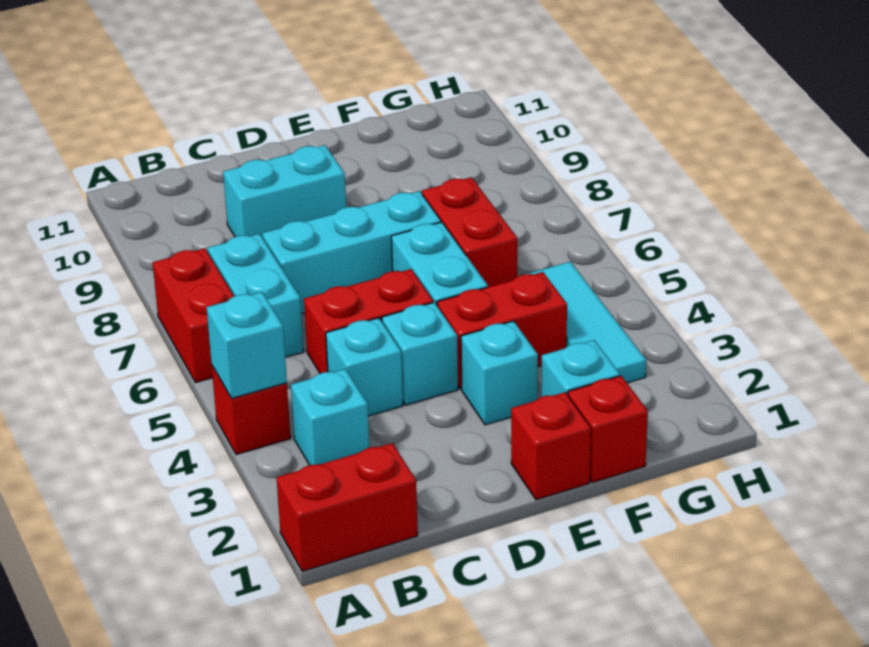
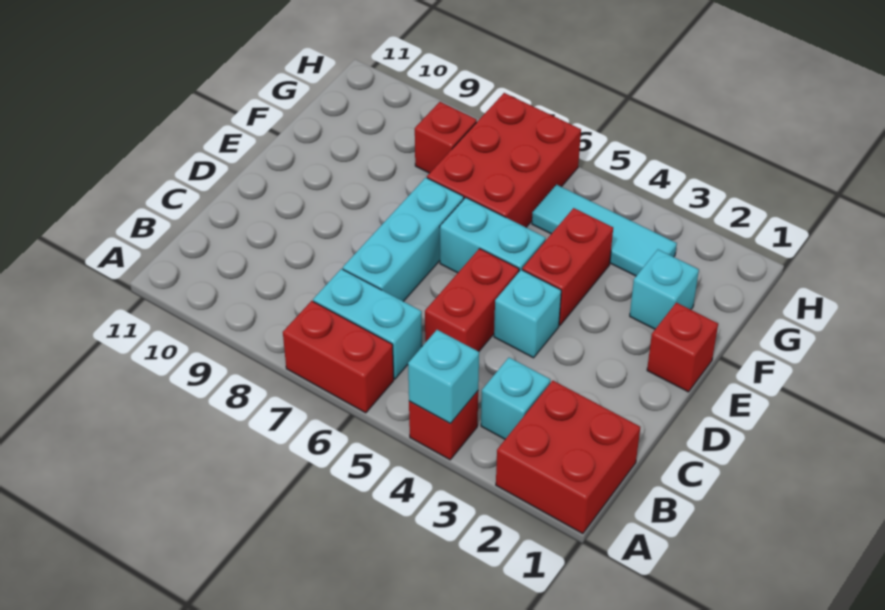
red brick A1:B1 level 1 -> red brick A1:B2 level 1
cyan brick C4 level 1 -> none
cyan brick C9:D9 level 1 -> none
cyan brick E3 level 1 -> none
red brick F1 level 1 -> red brick G8 level 1
red brick F6:F7 level 1 -> red brick F6:H7 level 1

